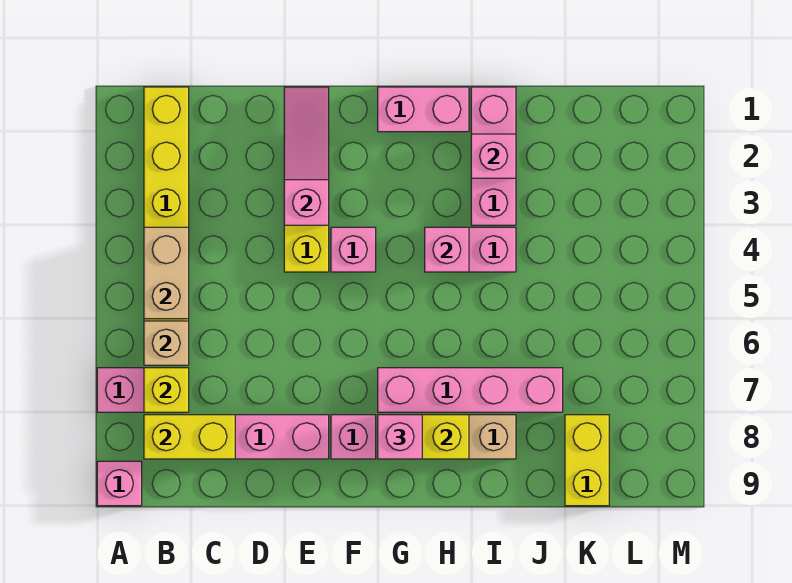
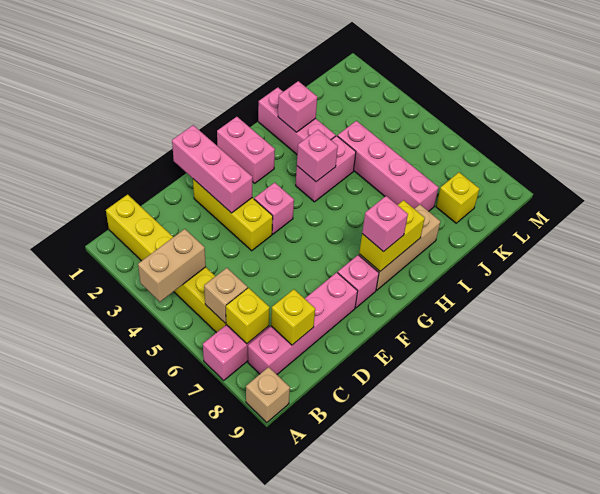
pink brick A9 level 1 -> tan brick A9 level 1
tan brick B4:B5 level 2 -> tan brick A4:B4 level 2
yellow brick B8:C8 level 2 -> yellow brick C8 level 2
pink slope E1:E3 level 2 top 3 -> pink brick E1:E3 level 2
pink brick G1:H1 level 1 -> pink brick G1:G2 level 1
pink brick G7:J7 level 1 -> pink brick J4:J7 level 1
yellow brick K8:K9 level 1 -> yellow brick K8 level 1

